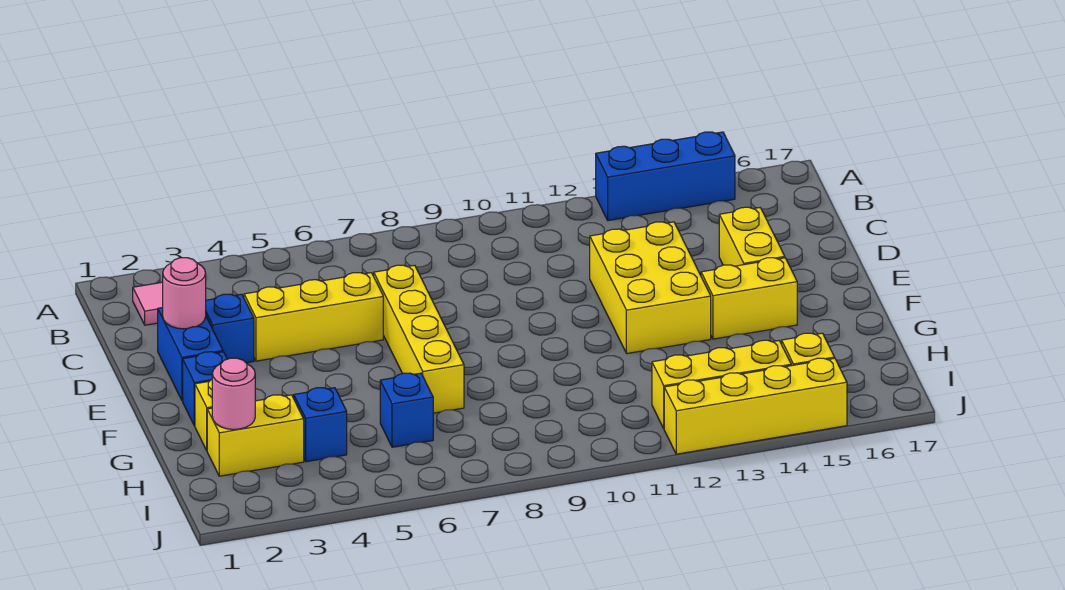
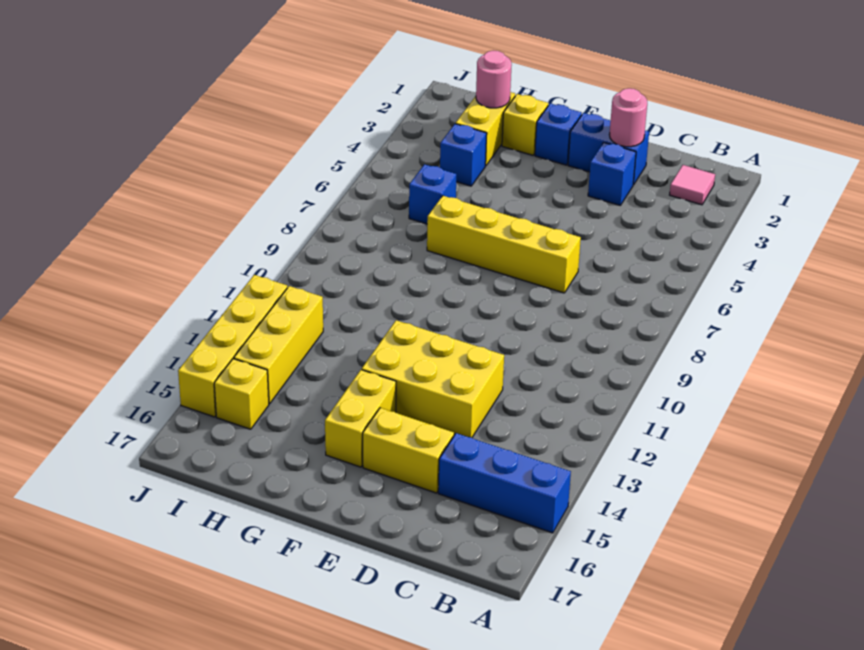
blue brick A13:A15 level 1 -> blue brick A15:C15 level 1
yellow brick D4:D6 level 1 -> none

